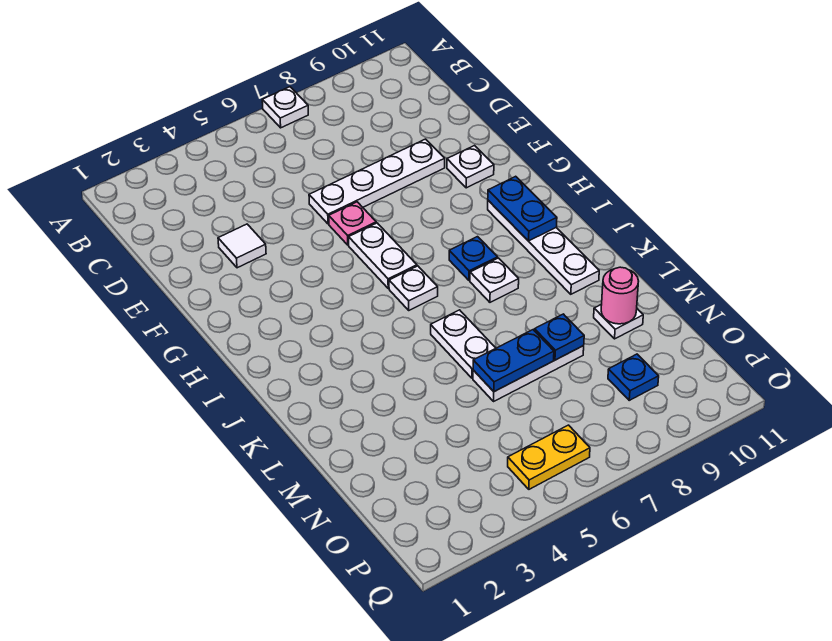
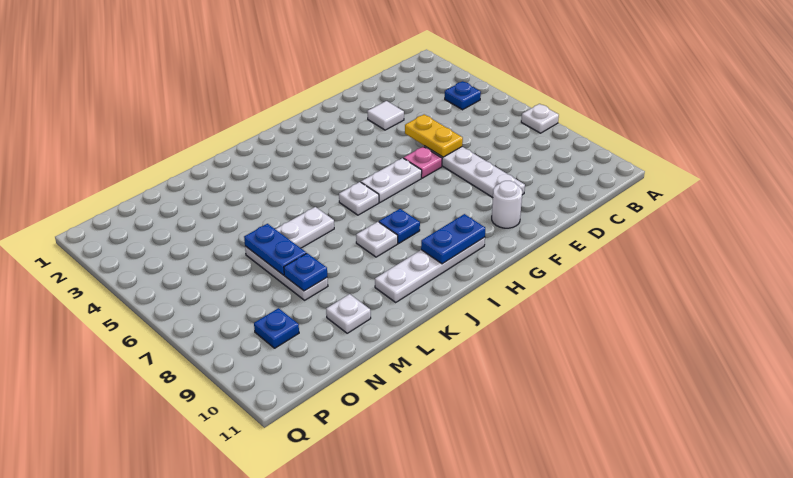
none -> blue plate B4 level 1
white plate F10 level 1 -> white round brick F10 level 1
pink round brick M10 level 2 -> none
yellow plate P5:P6 level 1 -> yellow plate E5:E6 level 2

